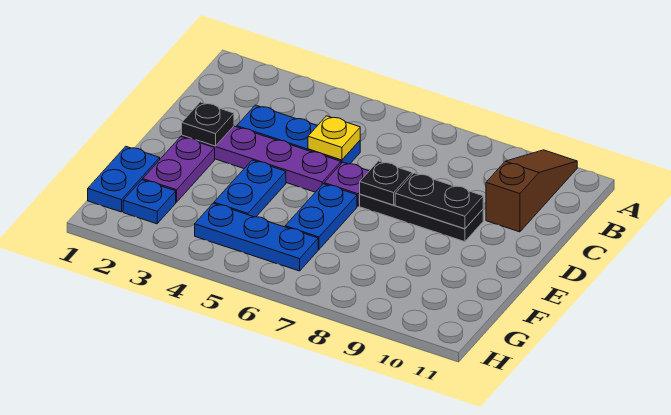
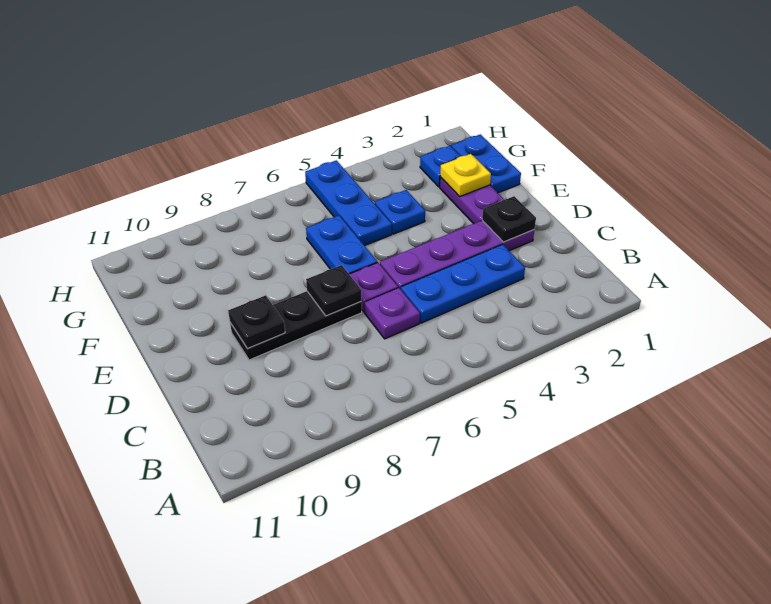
brown slope A10:C10 level 1 top C -> none
yellow plate C5 level 2 -> yellow plate F2 level 2
none -> purple plate C6 level 1
black plate D8:D9 level 2 -> black plate D9 level 2
blue plate E4:F4 level 1 -> blue plate F4 level 1
blue plate G4:G6 level 1 -> blue plate F5:H5 level 1

